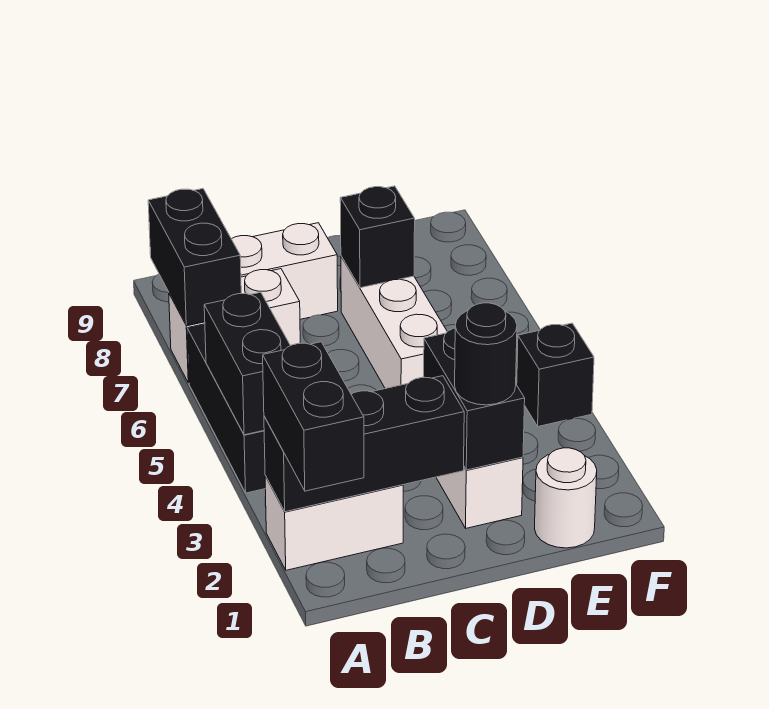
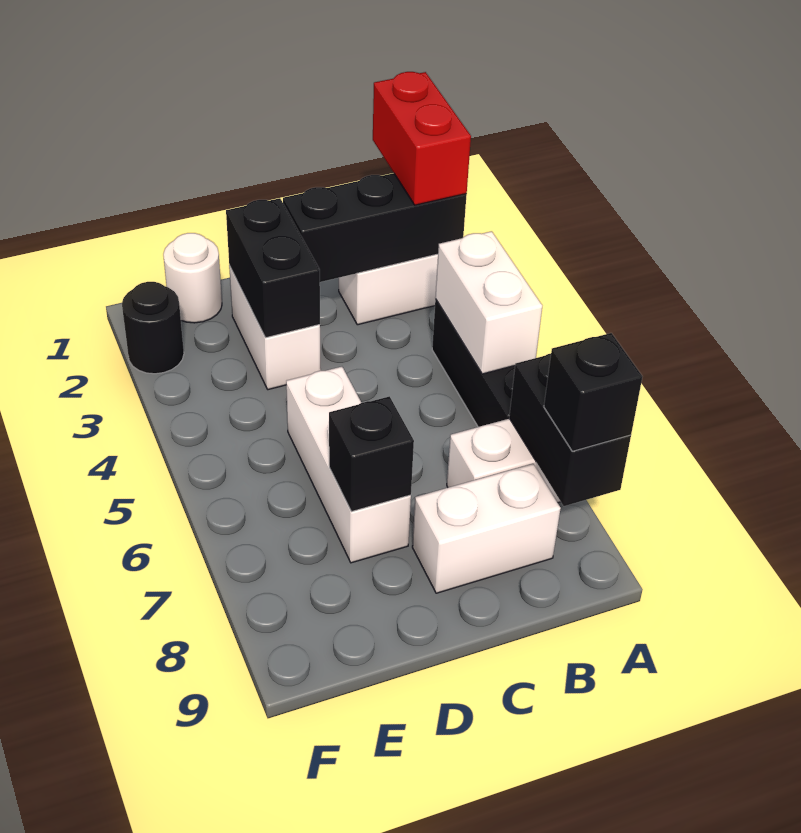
black brick A1:A2 level 3 -> red brick A1:A2 level 3
black brick A4:A5 level 2 -> white brick A4:A5 level 2
black round brick D2 level 3 -> black round brick F2 level 1
black brick F4 level 1 -> black brick A8 level 3

